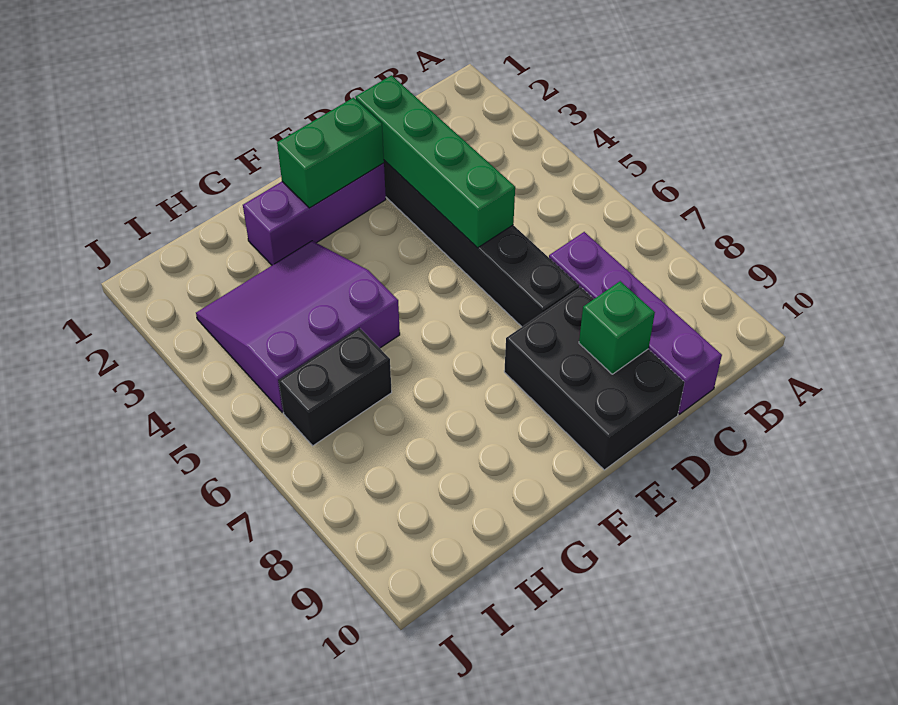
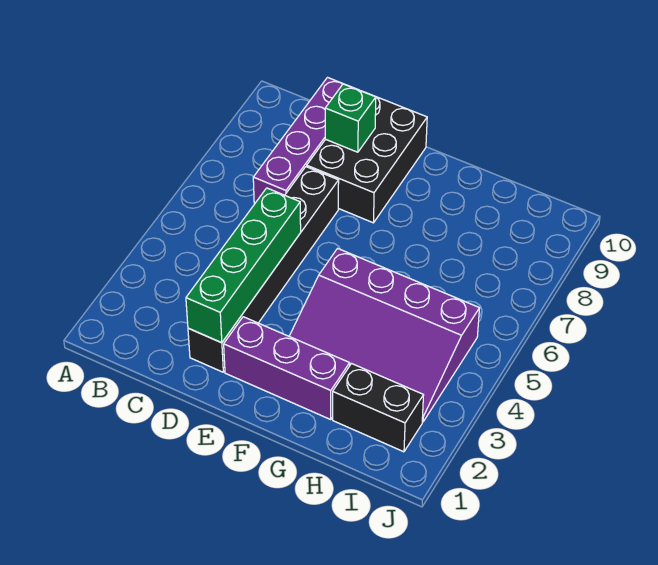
green brick E2:F2 level 2 -> none
purple slope G3:I5 level 1 top 5 -> purple slope F3:I5 level 1 top 5
black brick H6:I6 level 1 -> black brick H2:I2 level 1

